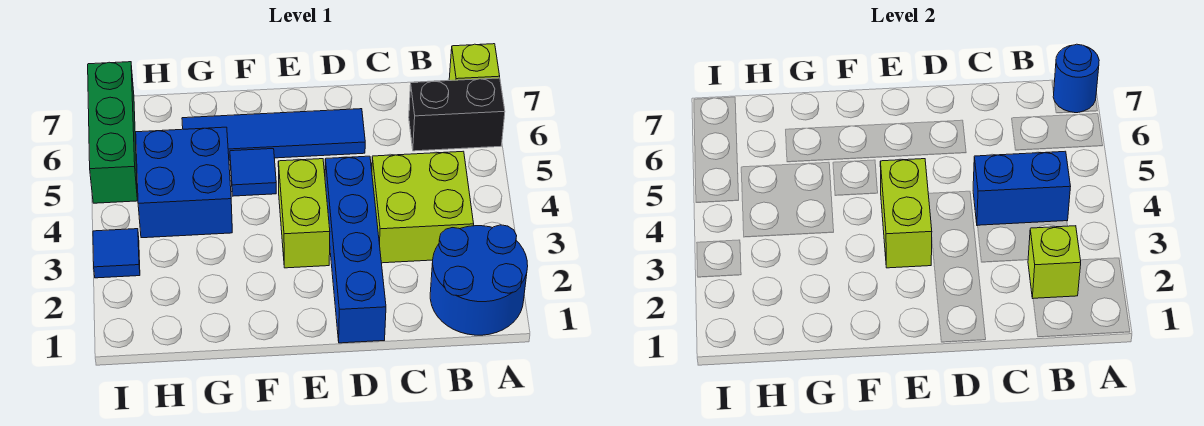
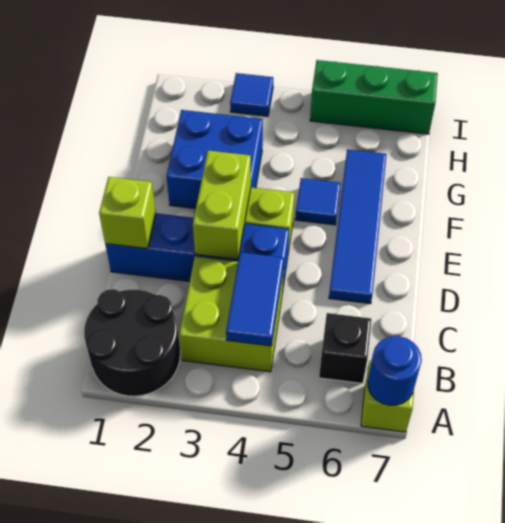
blue round brick A1:B2 level 1 -> black round brick A1:B2 level 1
black brick A6:B6 level 1 -> black brick B6 level 1
lime brick B2 level 2 -> lime brick D1 level 2
blue brick B4:C4 level 2 -> blue tile B4:C4 level 2
lime brick E3:E4 level 2 -> lime brick D3:E3 level 2
blue brick G4:H5 level 1 -> blue brick F2:G3 level 1

